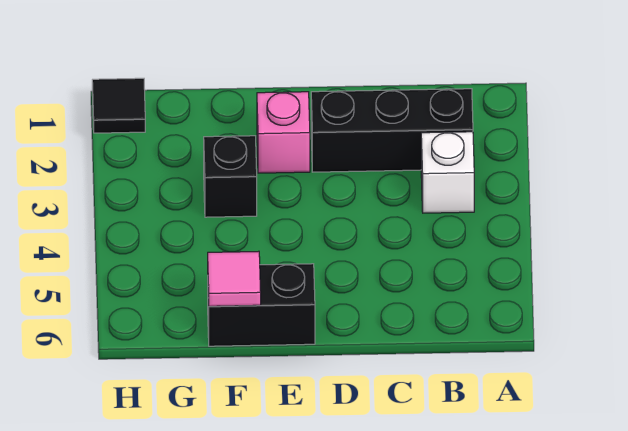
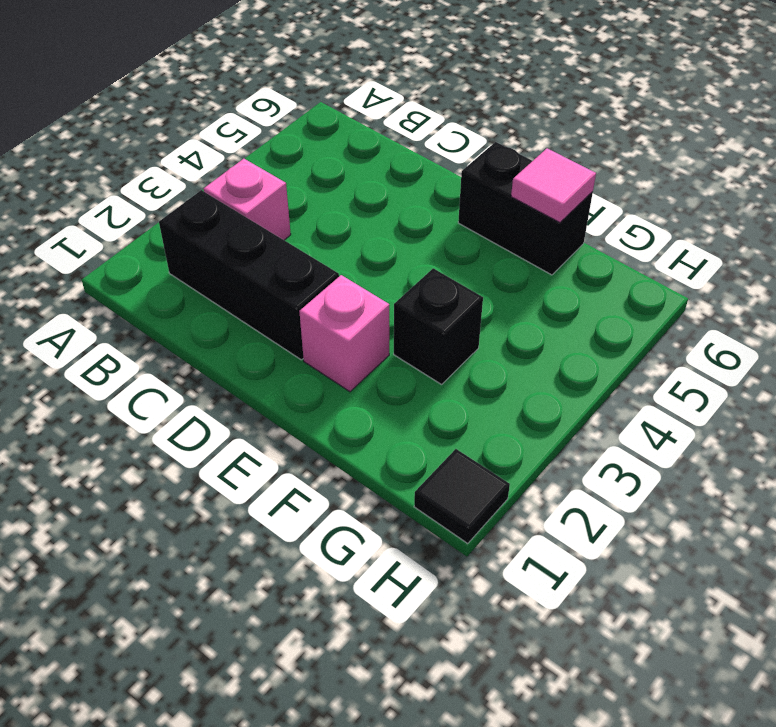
white brick B3 level 1 -> pink brick B3 level 1

